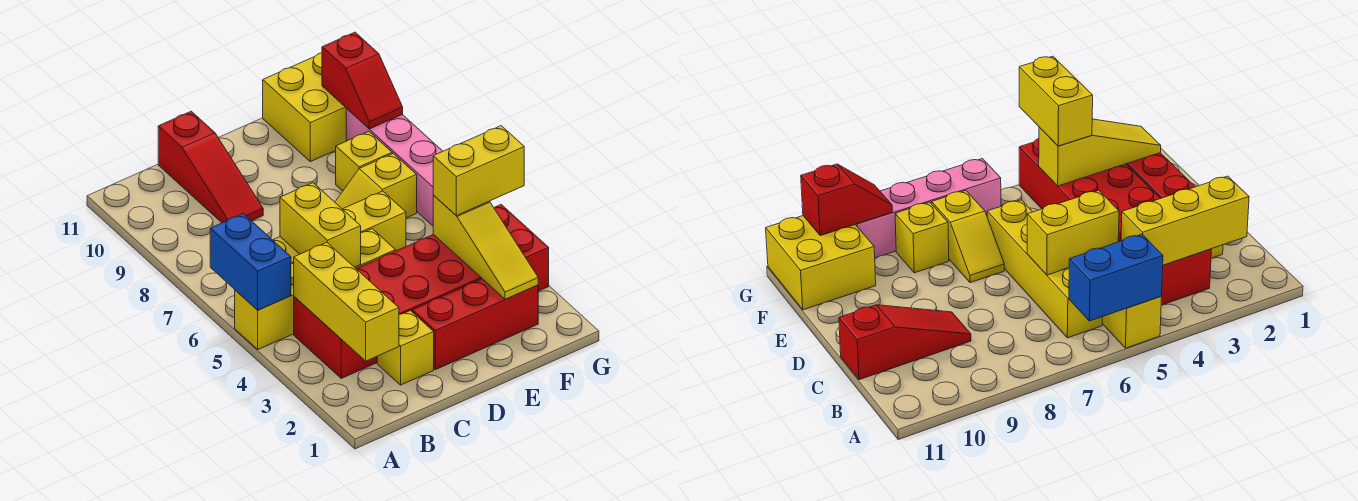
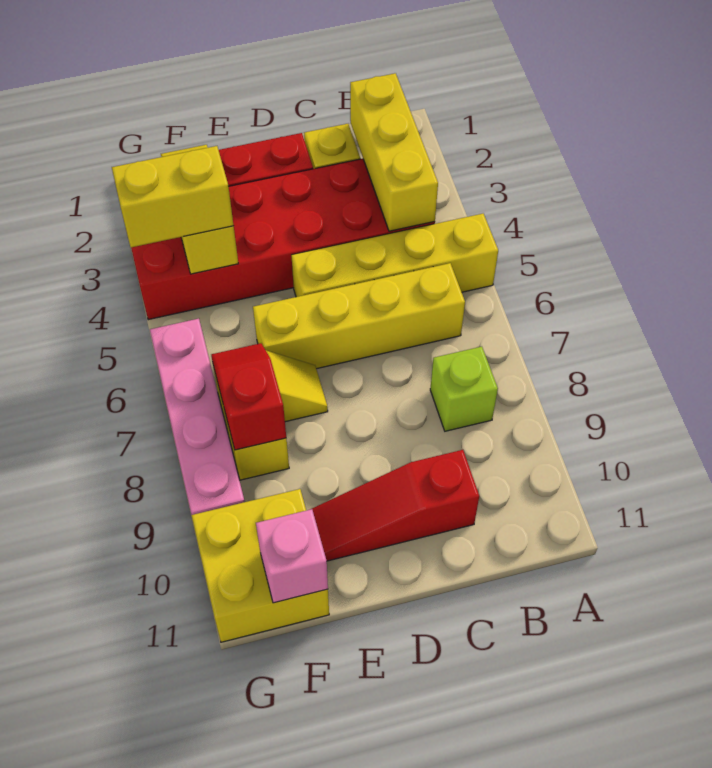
blue brick A5:A6 level 2 -> none
none -> lime brick B8 level 1
yellow brick C5:C6 level 2 -> none
red slope C9:C11 level 1 top 11 -> red slope C10:E10 level 1 top C
none -> pink brick F11 level 2
red slope G9:G10 level 2 top 10 -> red slope F7:F8 level 2 top 8

